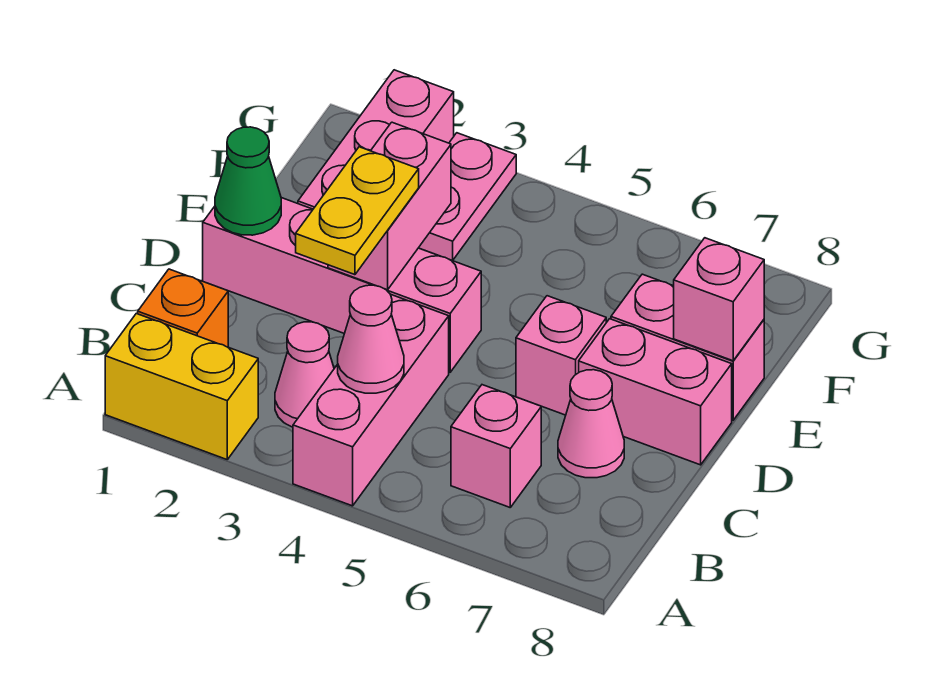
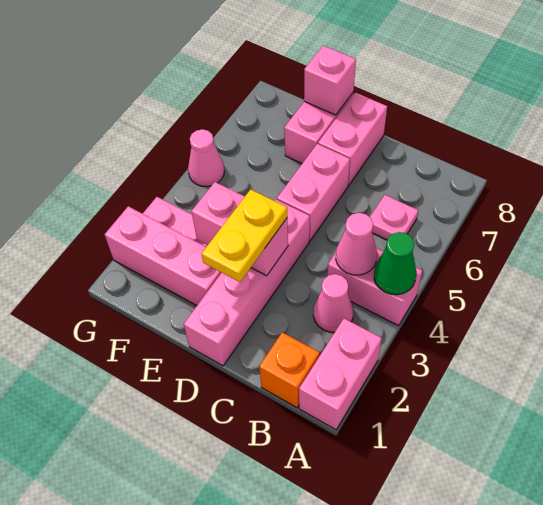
yellow brick A1:A2 level 1 -> pink brick A1:A2 level 1
pink brick A4:C4 level 1 -> pink brick A4:B4 level 1
pink brick B6 level 1 -> pink plate B6 level 1
yellow plate C3:D3 level 3 -> yellow plate D2:D3 level 3
pink cone C7 level 1 -> pink cone G5 level 1
green cone D1 level 2 -> green cone A4 level 2
pink brick D6 level 1 -> pink brick D5:D6 level 1

